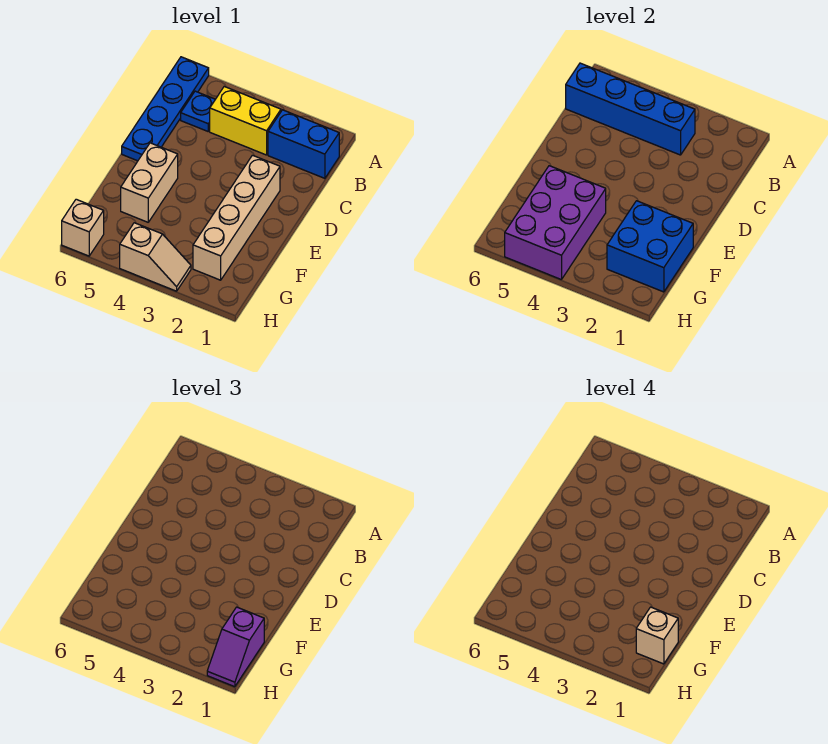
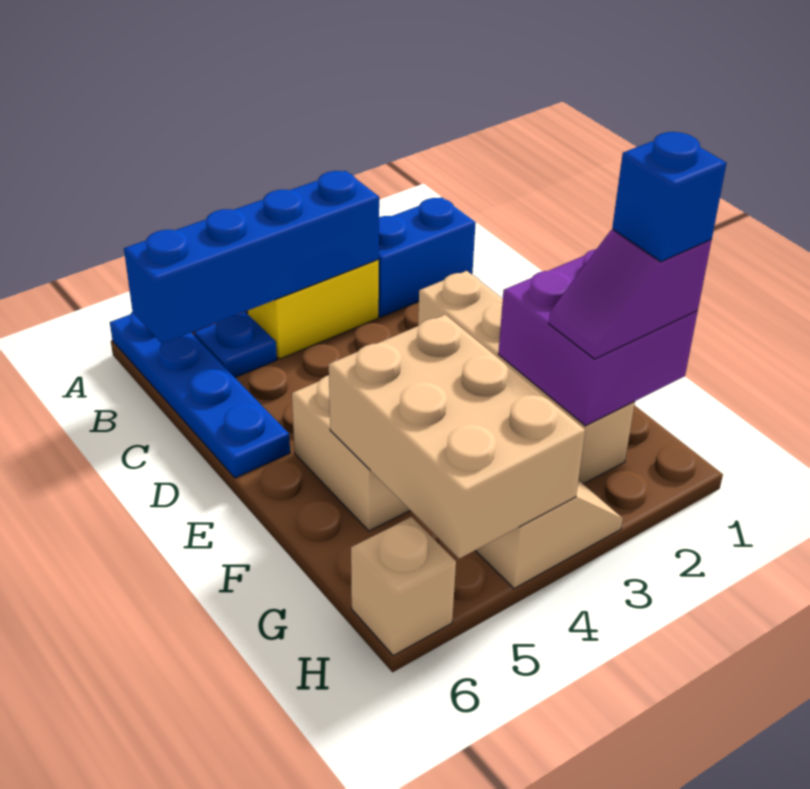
blue brick F1:G2 level 2 -> purple brick F1:G2 level 2
purple brick F4:H5 level 2 -> tan brick F4:H5 level 2
purple slope G1:H1 level 3 top G -> purple slope G1:G2 level 3 top 1
tan brick G1 level 4 -> blue brick G1 level 4

